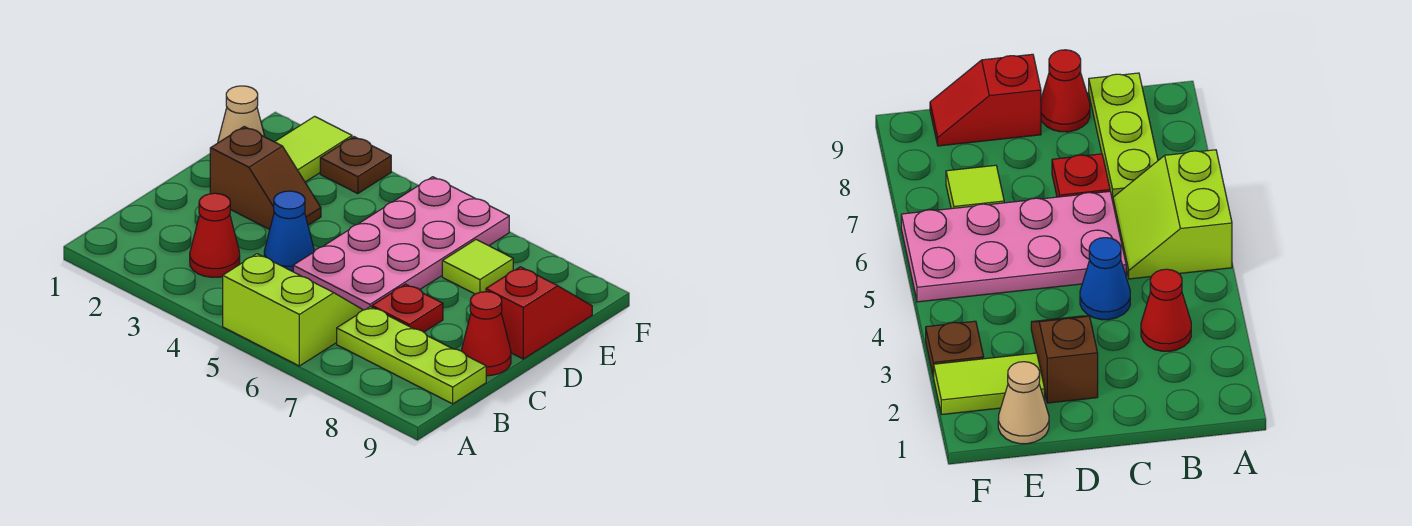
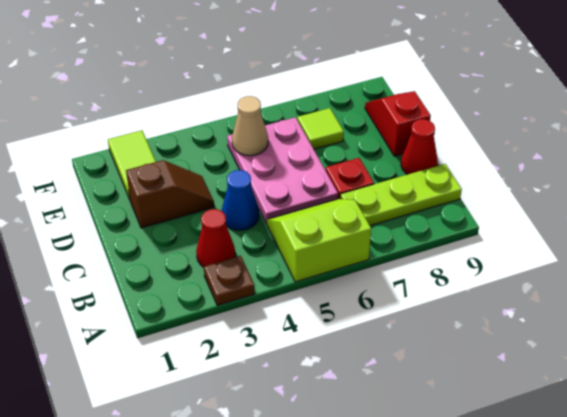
pink plate C5:F6 level 1 -> pink plate C5:E6 level 1
tan cone E1 level 1 -> tan cone E5 level 2
brown plate F3 level 1 -> brown plate A3 level 1

